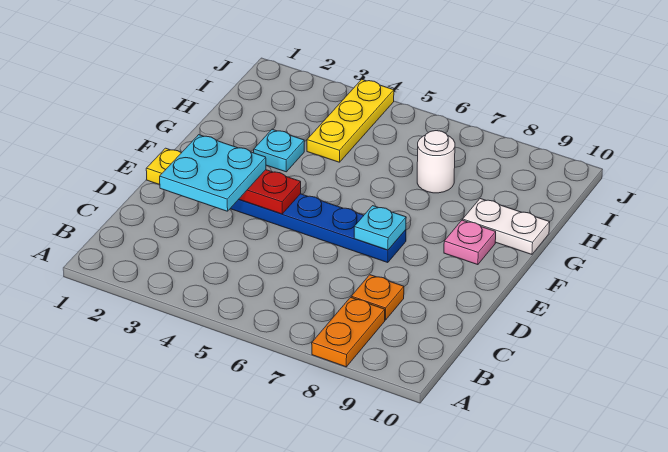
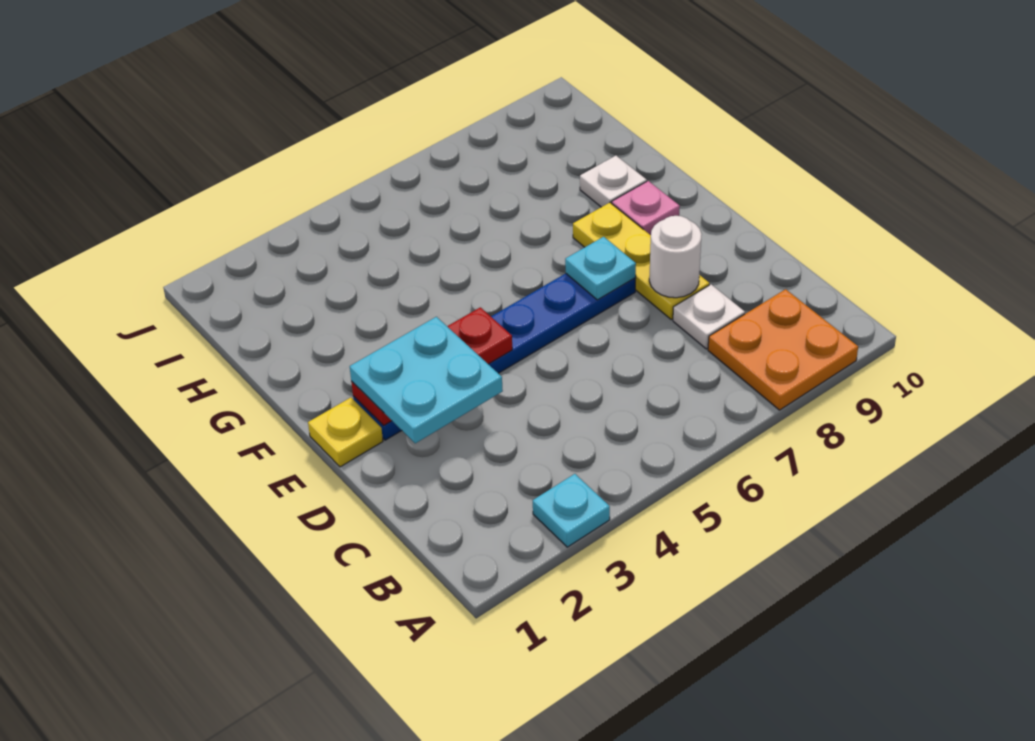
orange plate A8:B8 level 1 -> orange plate A8:B9 level 1
orange plate C8 level 1 -> white plate C8 level 1
cyan plate G3 level 1 -> cyan plate A3 level 1
white plate G9:G10 level 1 -> white plate G9 level 1
yellow plate H4:J4 level 1 -> yellow plate D8:F8 level 1
white round brick H7 level 1 -> white round brick D8 level 2

